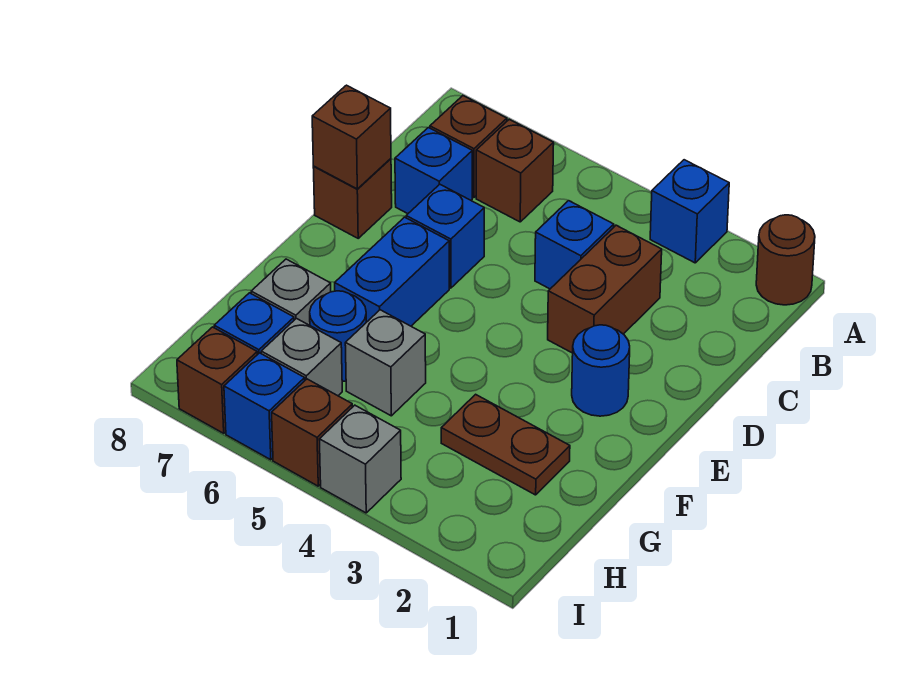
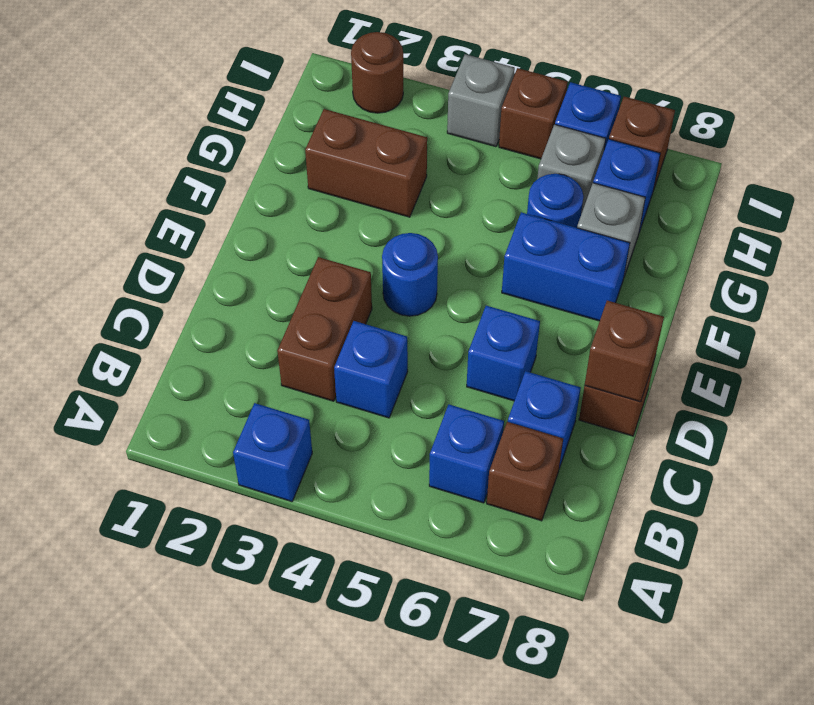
brown round brick A1 level 1 -> brown round brick I2 level 1
brown brick B6 level 1 -> blue brick B6 level 1
blue round brick E2 level 1 -> blue round brick E4 level 1
blue brick E6:F6 level 1 -> blue brick F6:F7 level 1
brown plate G2:G3 level 1 -> brown brick G2:G3 level 1
grey brick G5 level 1 -> none

